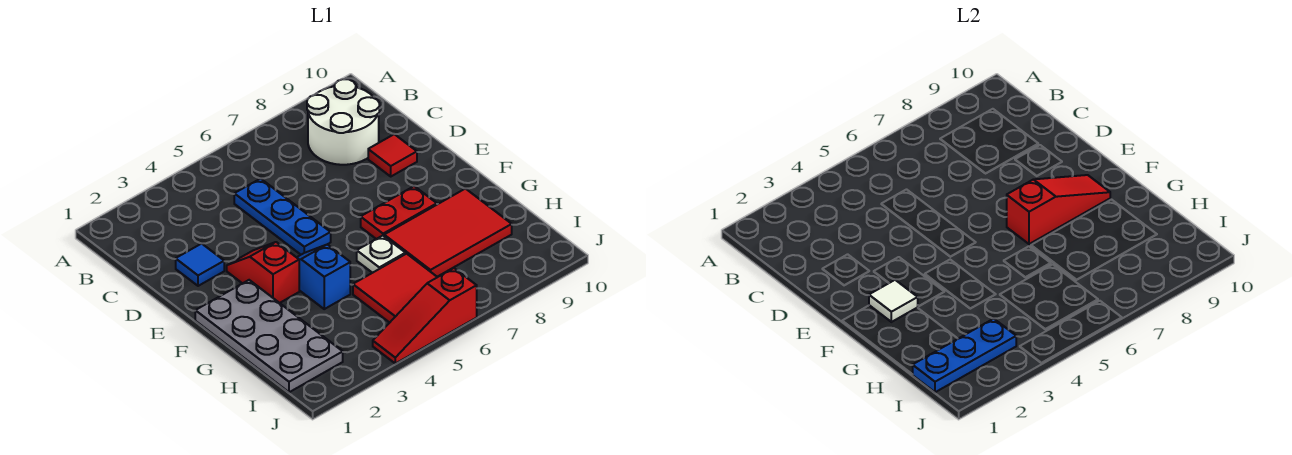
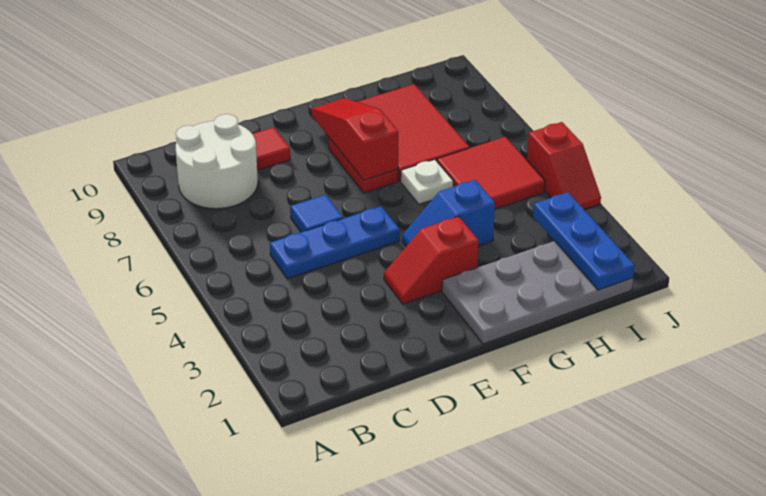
blue tile D2 level 1 -> blue tile D6 level 1
white tile F2 level 2 -> none
red slope J4:J6 level 1 top 6 -> red slope J4:J5 level 1 top 5

